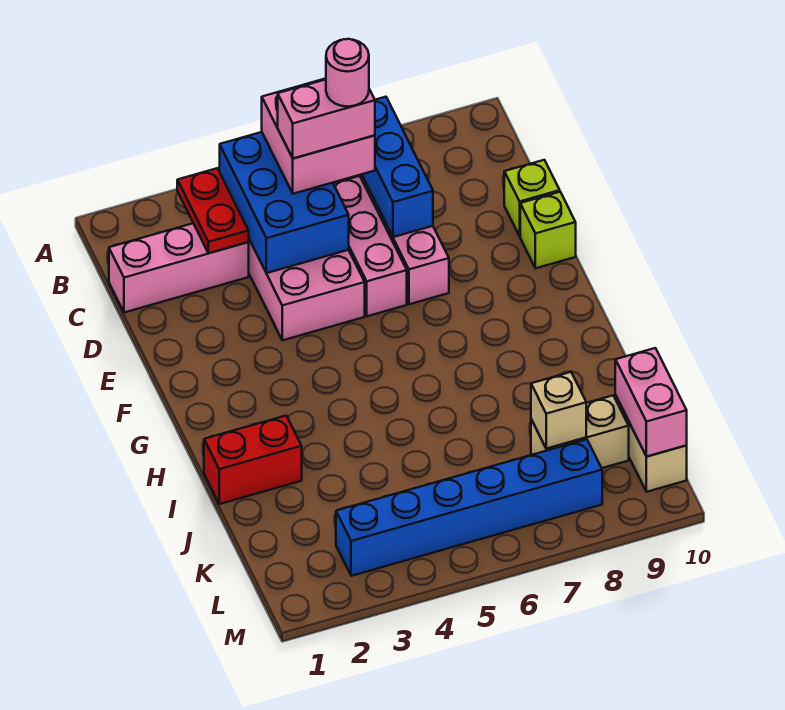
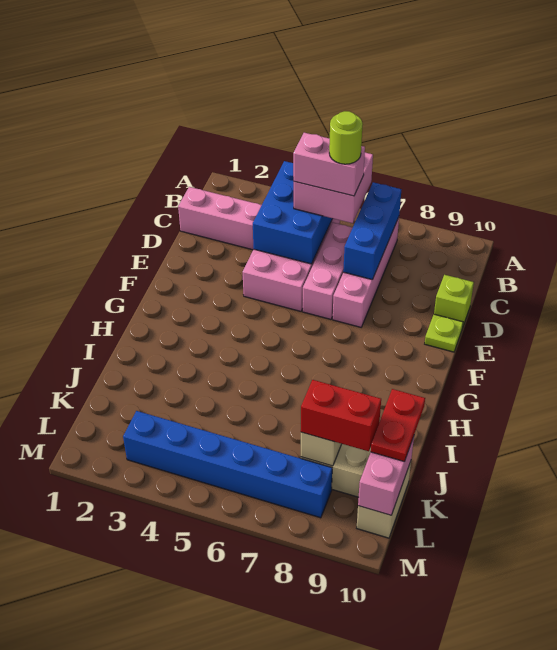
red plate B3:C3 level 2 -> red plate J10:K10 level 3
pink round brick C6 level 5 -> lime round brick C6 level 5
lime brick E10 level 1 -> lime plate E10 level 1
red brick I1:I2 level 1 -> red brick K8:K9 level 3

